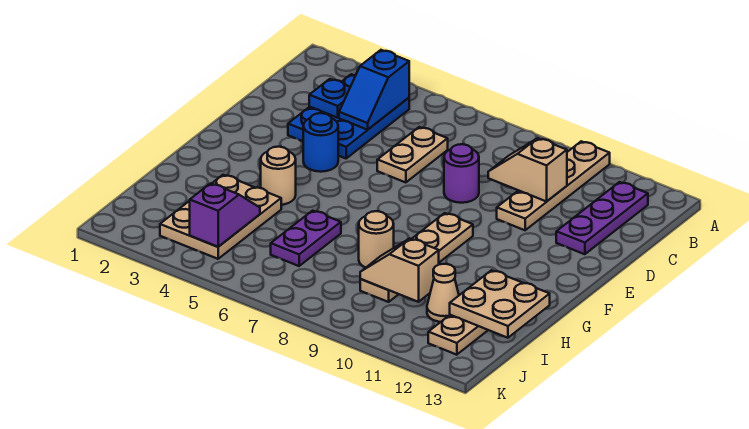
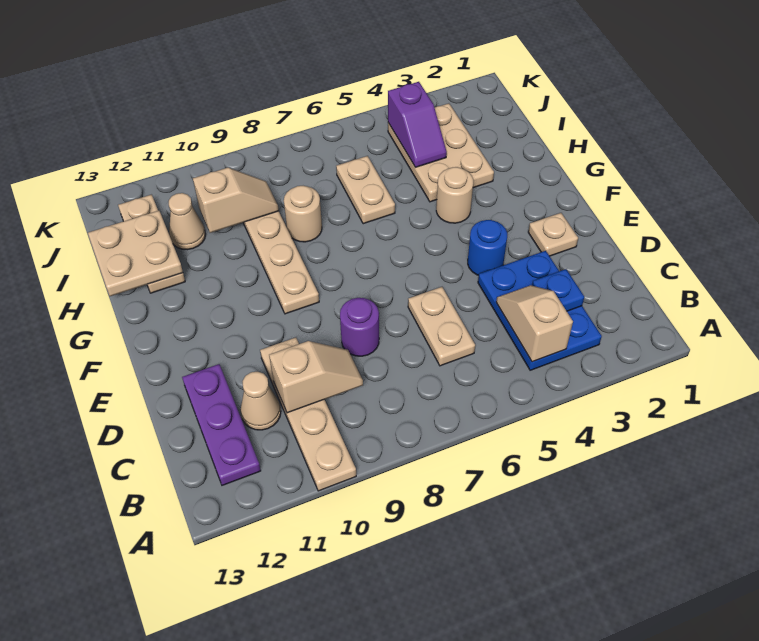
blue slope B4:C4 level 2 top B -> tan slope B4:C4 level 2 top B
none -> tan cone C11 level 1
none -> tan plate E2 level 1
purple plate H6:I6 level 1 -> tan plate H6:I6 level 1

